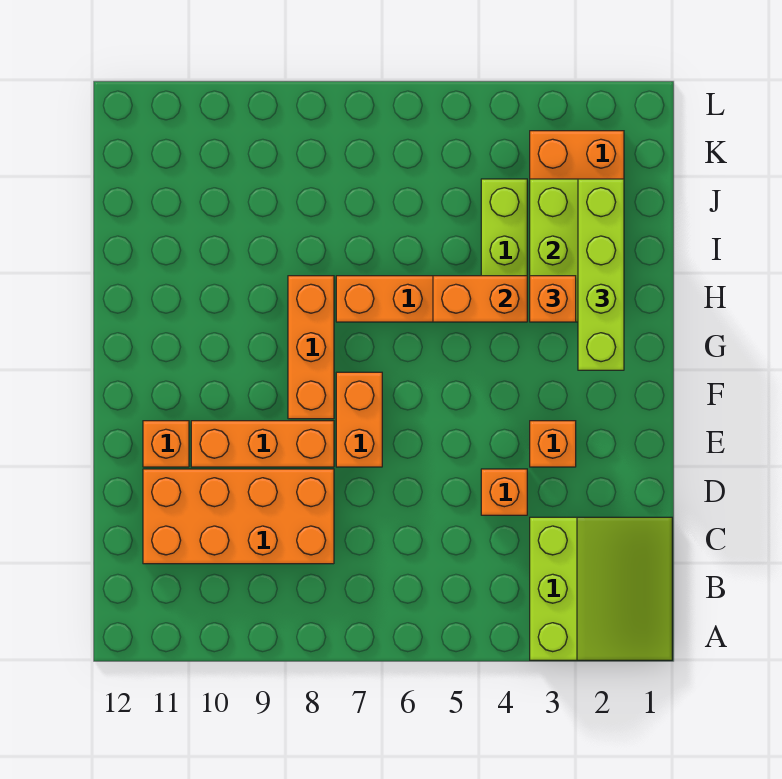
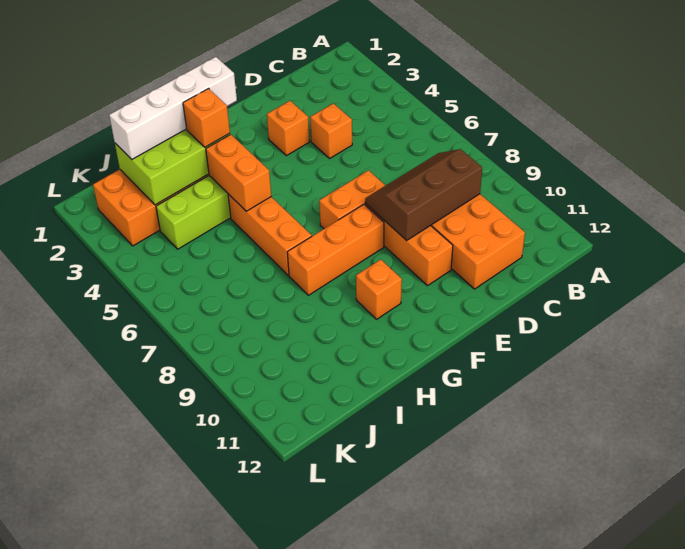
lime slope A1:C3 level 1 top 3 -> none
none -> brown slope C8:E9 level 2 top 9
orange brick E11 level 1 -> orange brick G10 level 1
lime brick G2:J2 level 3 -> white brick G2:J2 level 3

